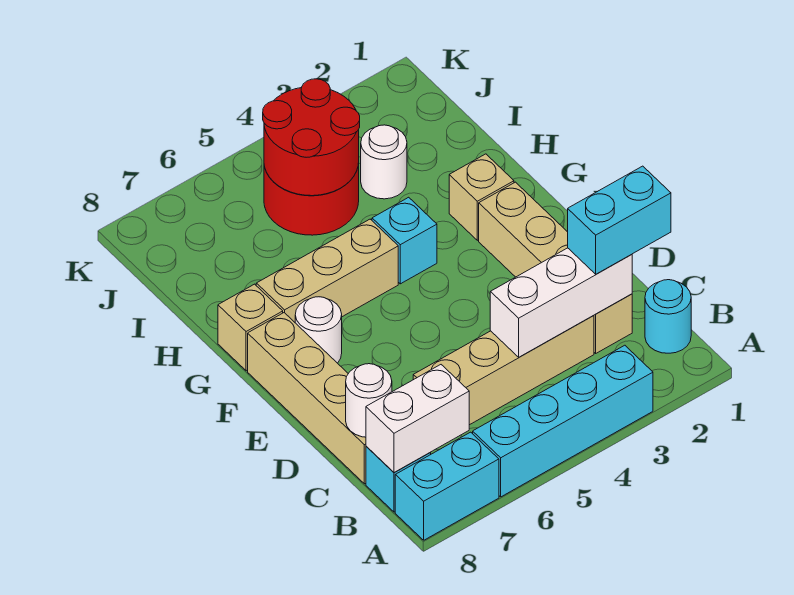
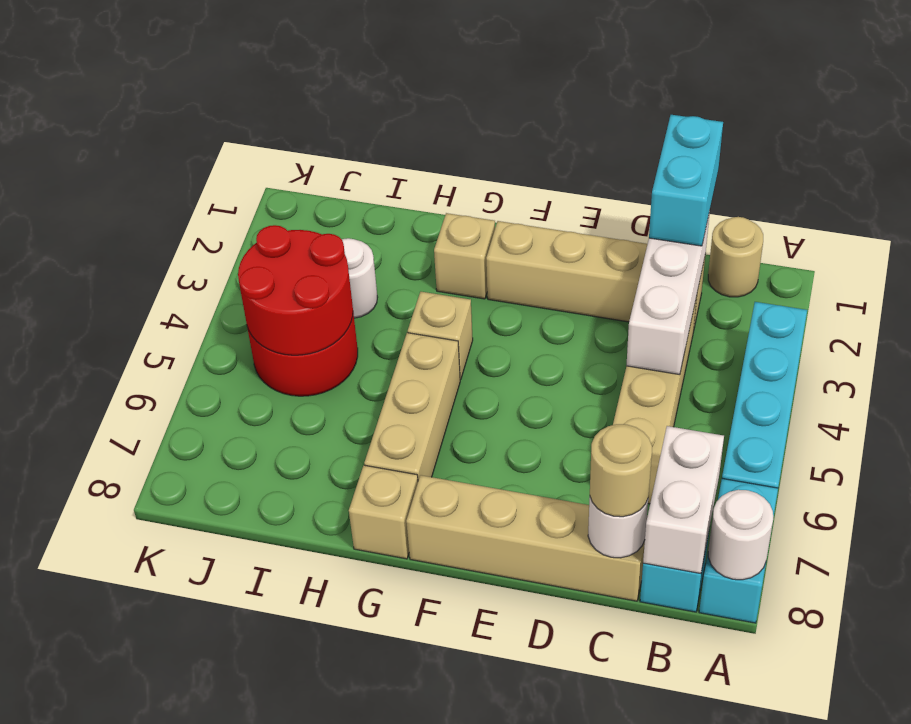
cyan round brick B1 level 1 -> tan round brick B1 level 1
none -> tan round brick C8 level 3
white round brick F7 level 1 -> white round brick A8 level 2
cyan brick G4 level 1 -> tan brick G4 level 1

